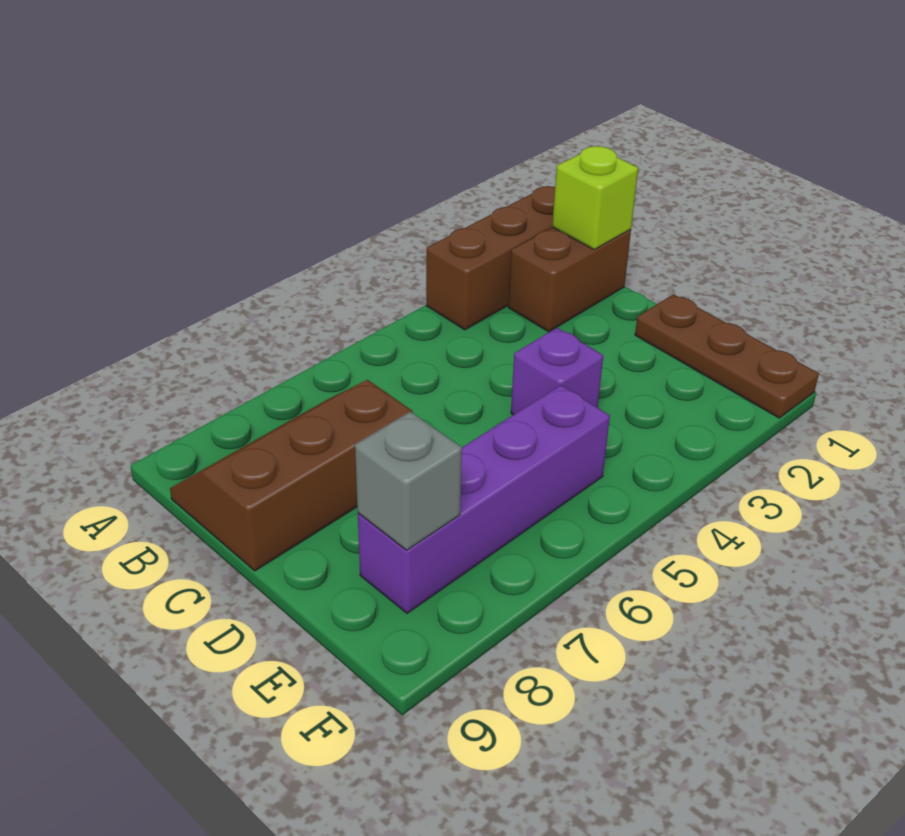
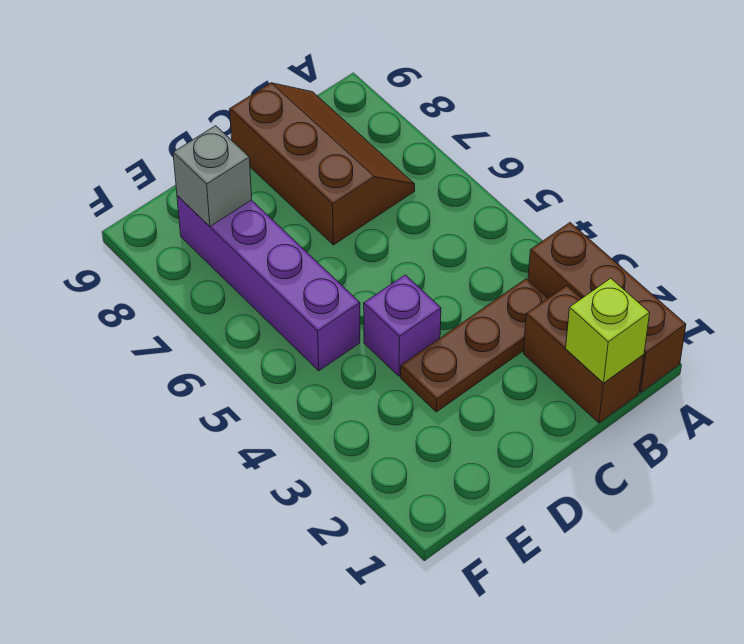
brown plate D1:F1 level 1 -> brown plate B3:D3 level 1

